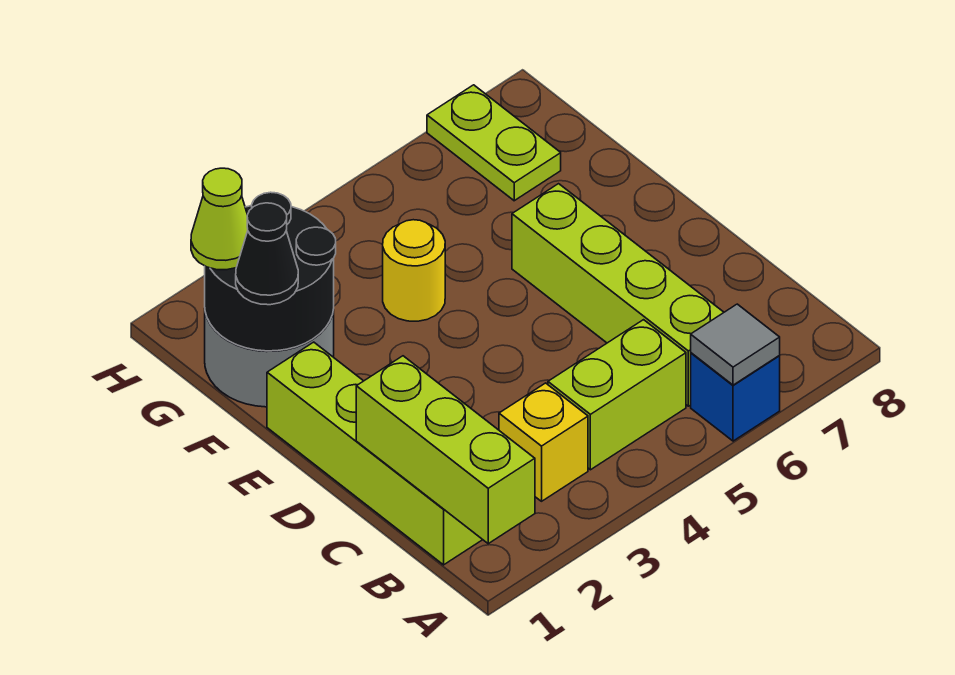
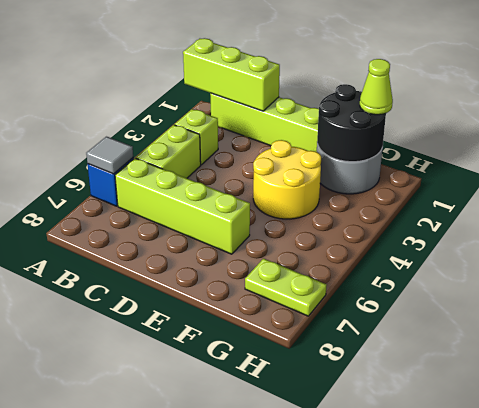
yellow brick B3 level 1 -> lime brick B3 level 1
black cone F1 level 3 -> none
yellow round brick F4 level 1 -> yellow round brick E3:F4 level 1

